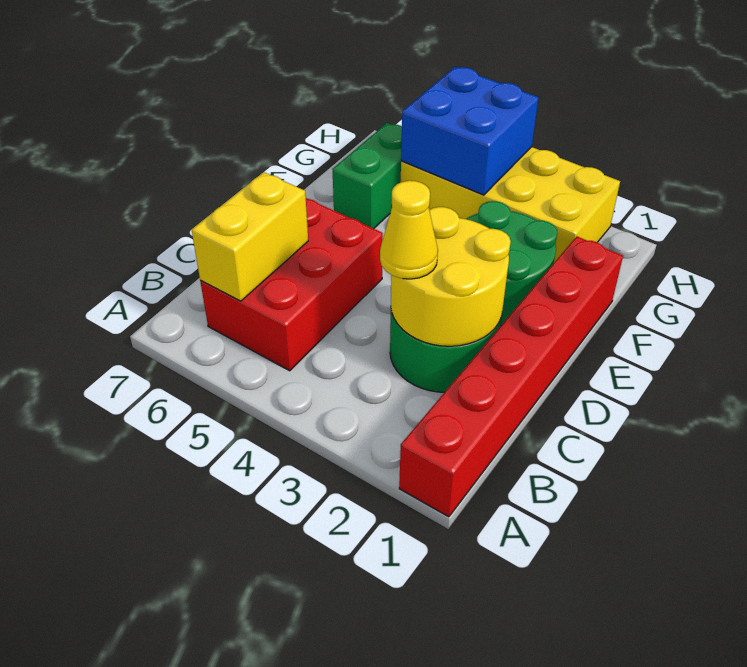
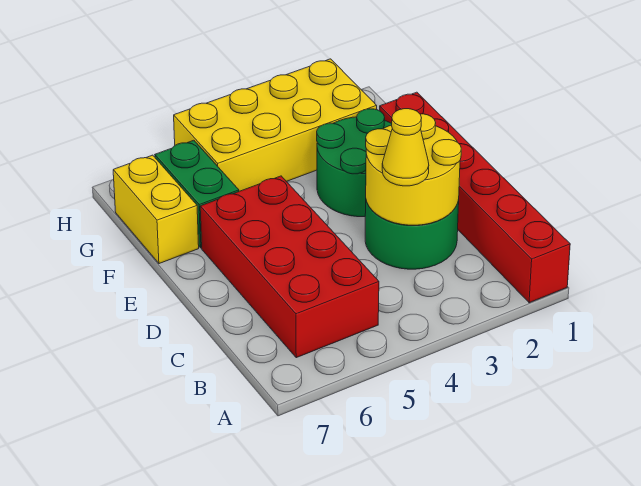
red brick B5:D6 level 1 -> red brick B5:E6 level 1
yellow brick B6:C6 level 2 -> yellow brick F7:G7 level 1
blue brick G4:H5 level 2 -> none

